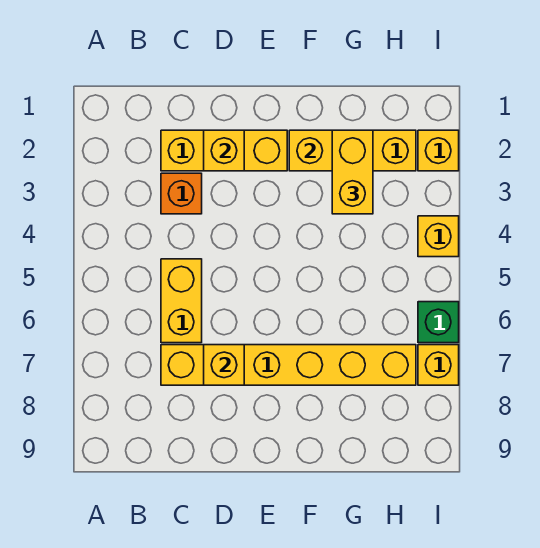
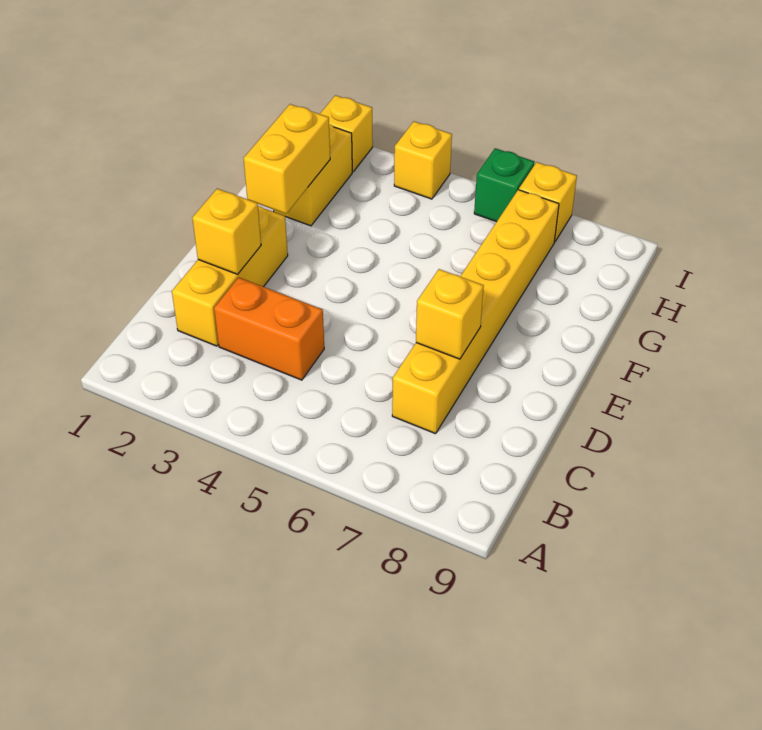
orange brick C3 level 1 -> orange brick C3:C4 level 1
yellow brick C5:C6 level 1 -> none
yellow brick G2:G3 level 3 -> none

